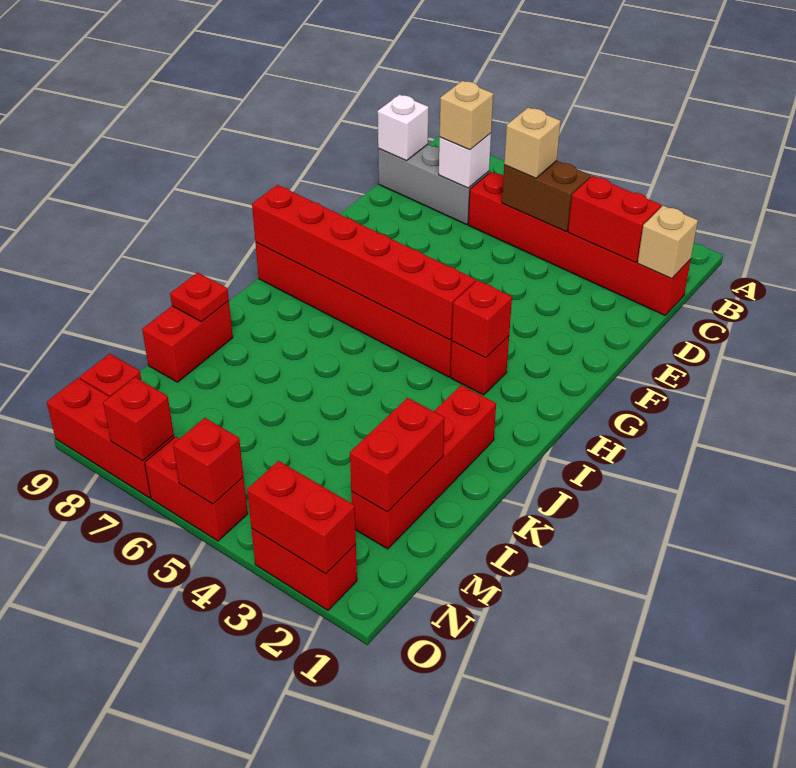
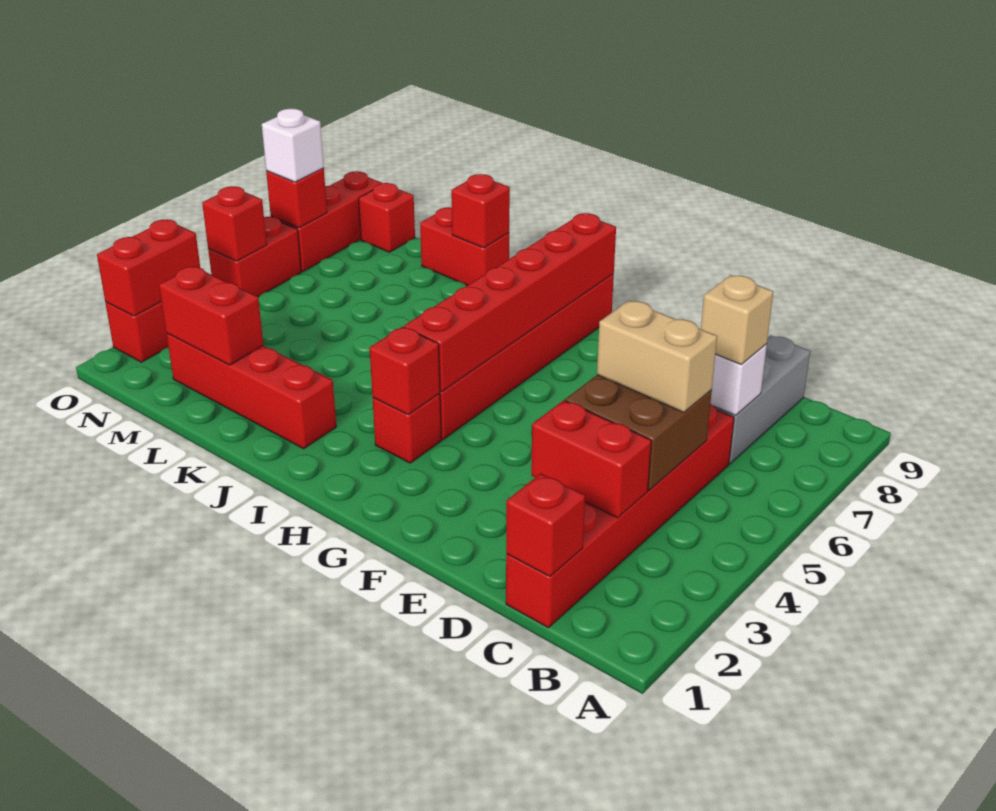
tan brick C1 level 2 -> red brick C1 level 2
red brick C2:C3 level 2 -> red brick C3:D3 level 2
brown brick C4:C5 level 2 -> brown brick C4:D5 level 2
tan brick C5 level 3 -> tan brick C5:D5 level 3
white brick C9 level 2 -> white brick O7 level 3
red plate K9 level 2 -> red brick K9 level 2

